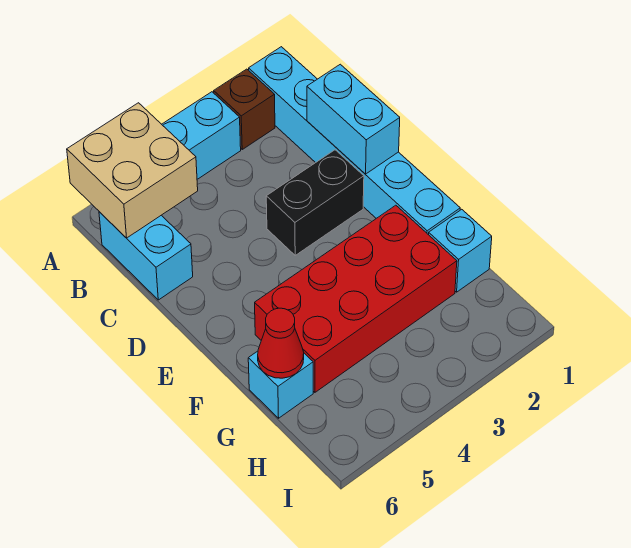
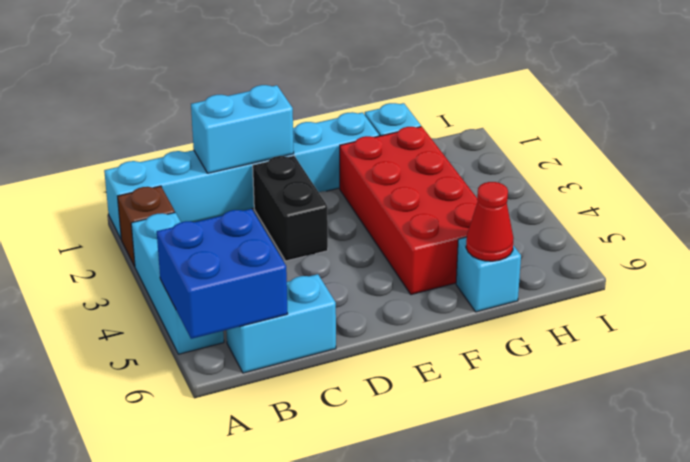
tan brick A5:B6 level 2 -> blue brick A5:B6 level 2

